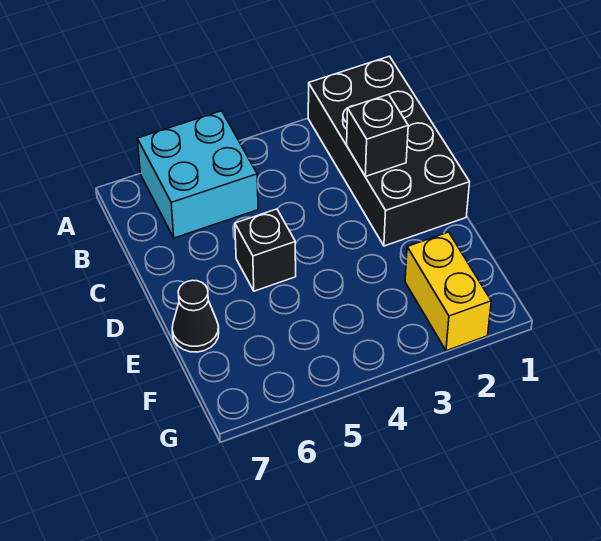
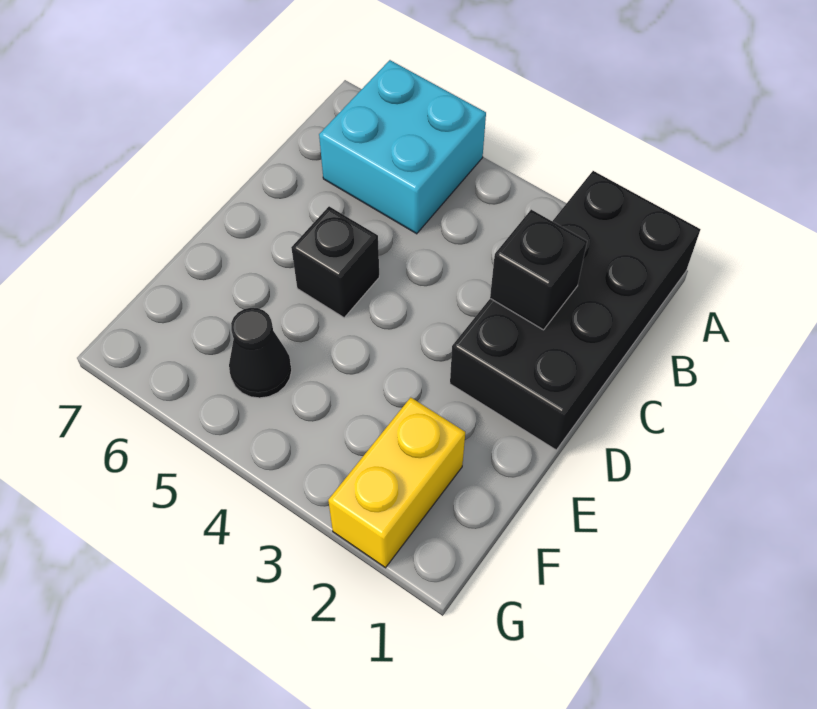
black cone E7 level 1 -> black cone F5 level 1

